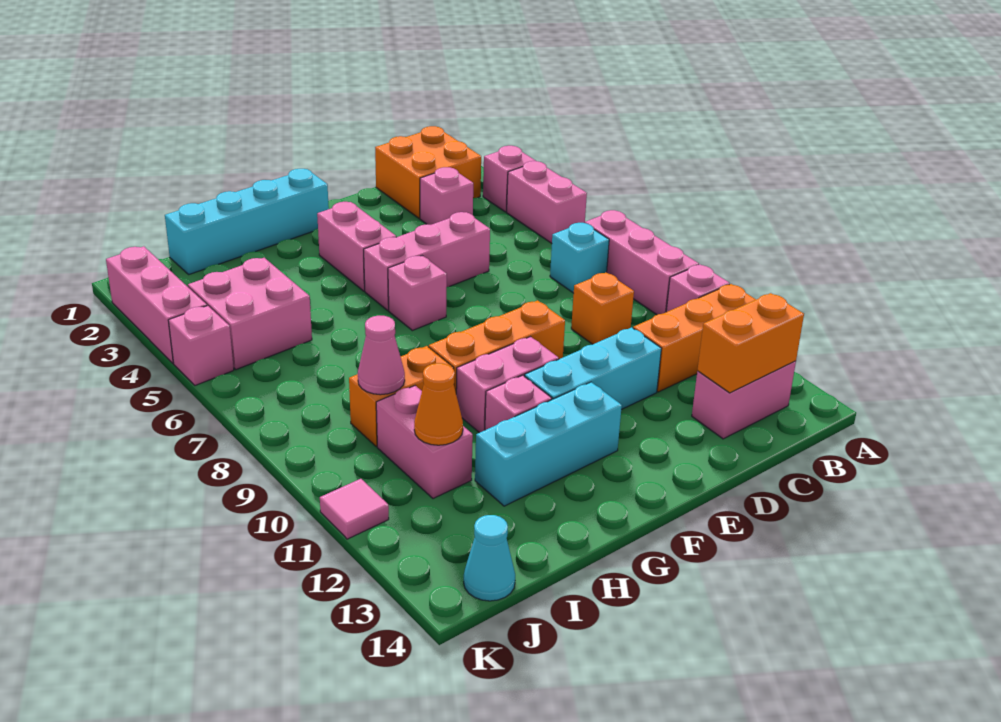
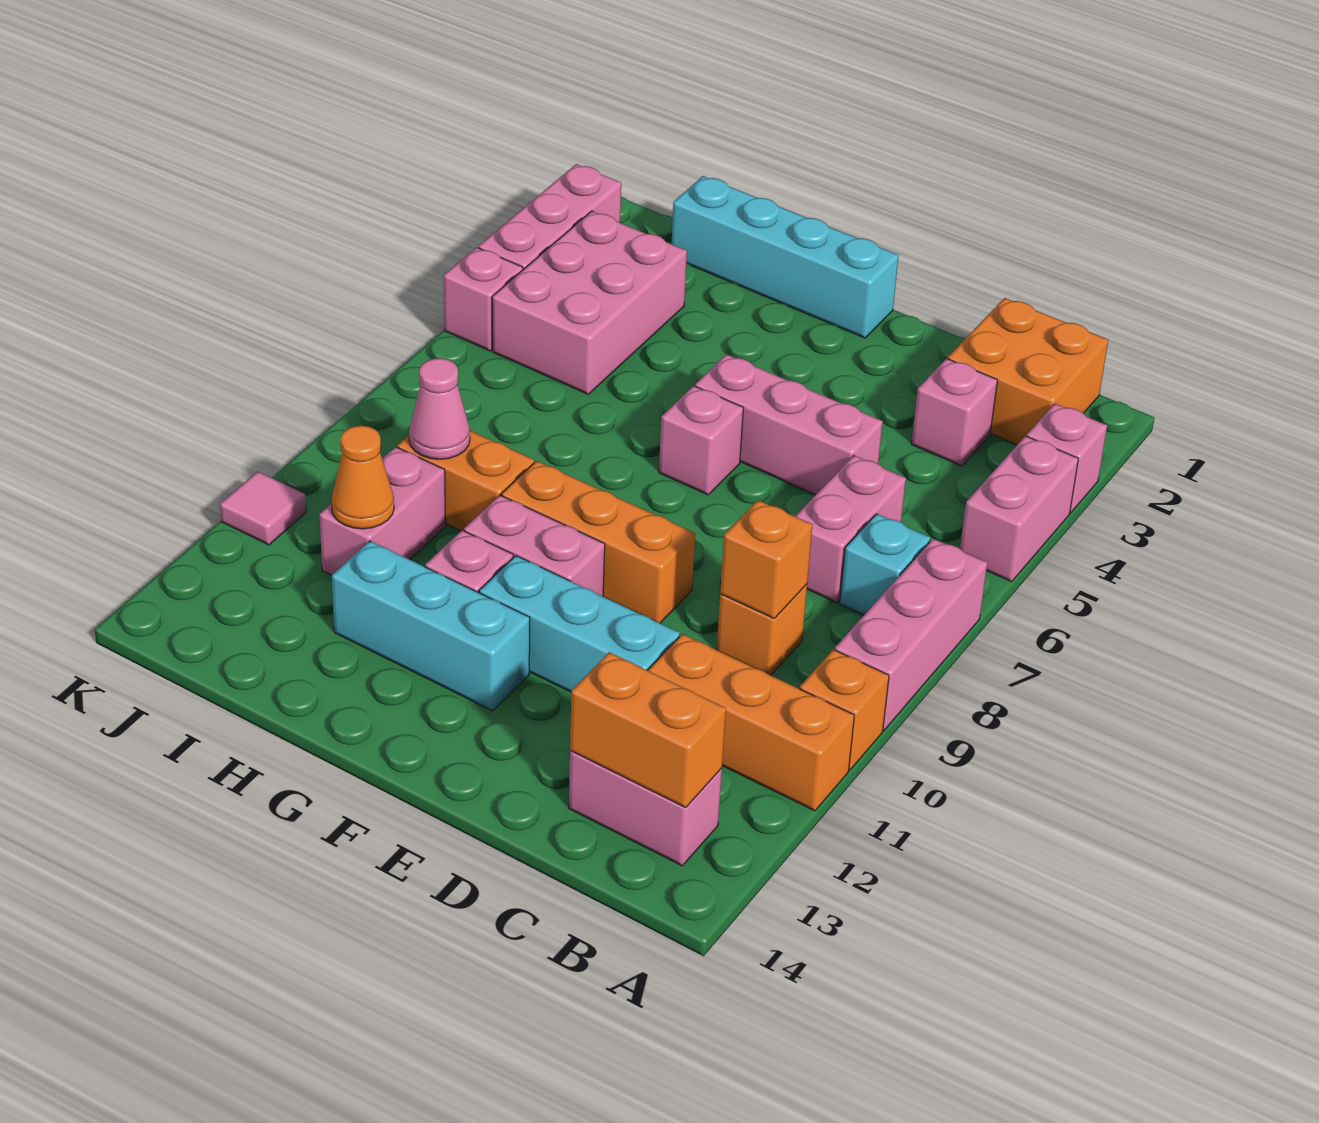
pink brick A10 level 1 -> orange brick A10 level 1
none -> orange brick C9 level 2
pink brick F3:F4 level 1 -> pink brick C6:C7 level 1
pink brick I4:J5 level 1 -> pink brick I3:J5 level 1
cyan cone J14 level 1 -> none

